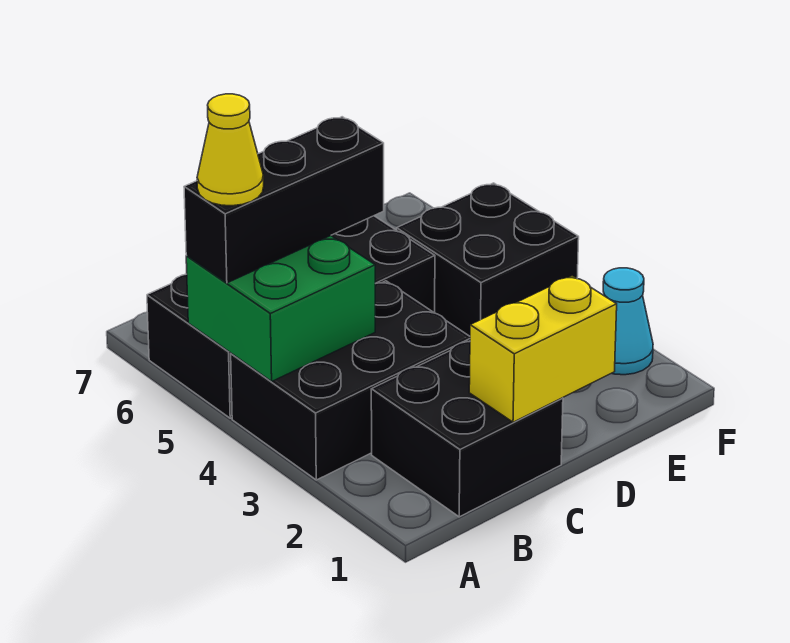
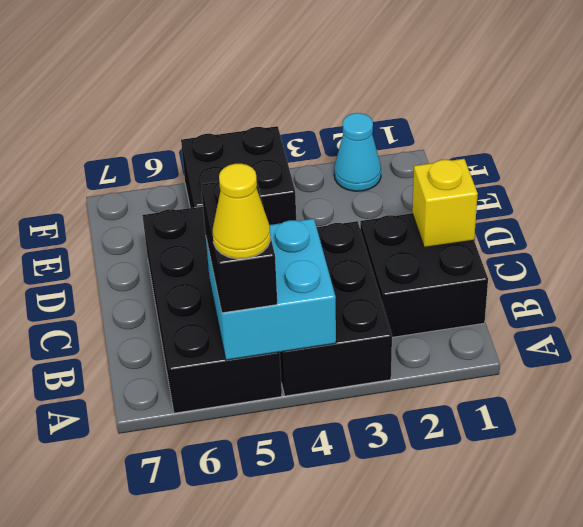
green brick A4:B5 level 2 -> cyan brick A4:B5 level 2
black brick A5:C5 level 3 -> black brick A5:B5 level 3
yellow brick C1:D1 level 2 -> yellow brick C1 level 2

